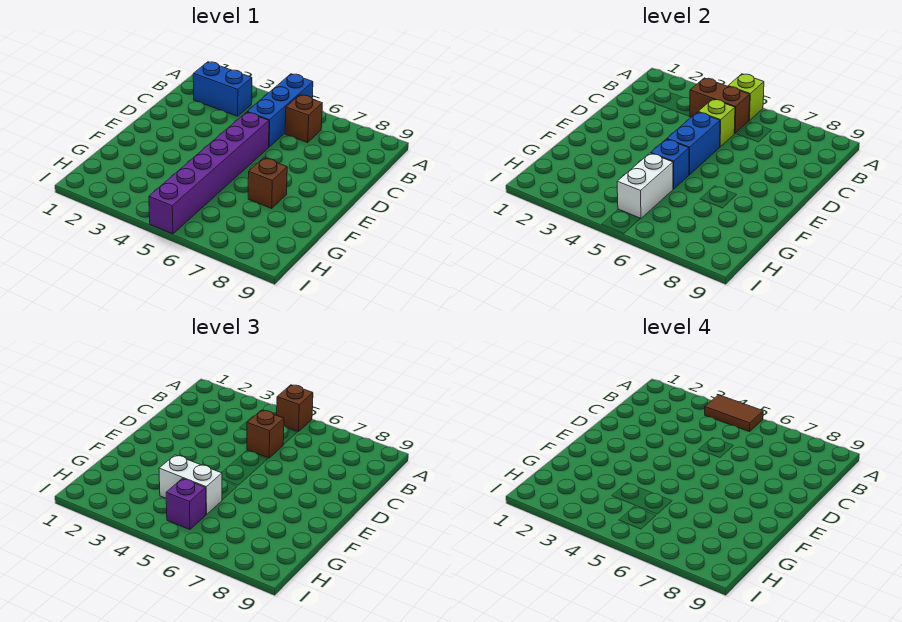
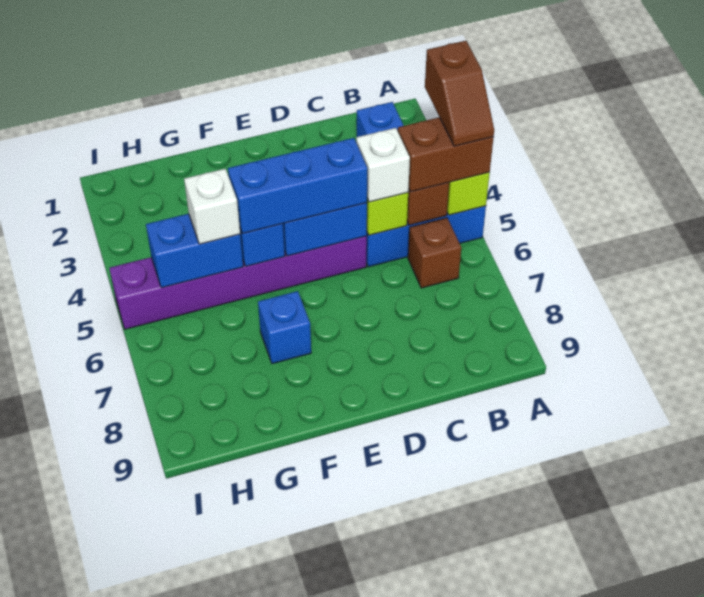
brown tile A4:A5 level 4 -> brown slope A4:A5 level 4 top 4
brown brick A5 level 3 -> brown brick A5:B5 level 3
brown brick C5 level 3 -> white brick C5 level 3
none -> blue brick D5:F5 level 3
brown brick F7 level 1 -> blue brick F7 level 1
white brick G4:G5 level 3 -> white brick G5 level 3
white brick G5:H5 level 2 -> blue brick G5:H5 level 2
purple brick H5 level 3 -> none

